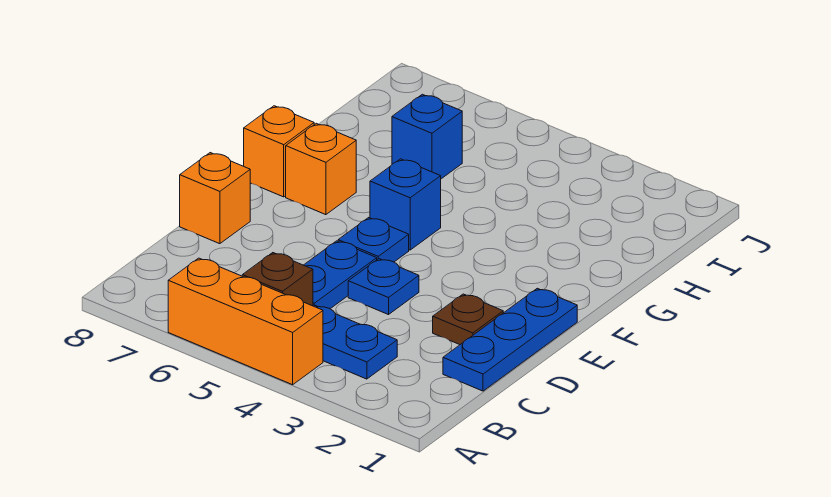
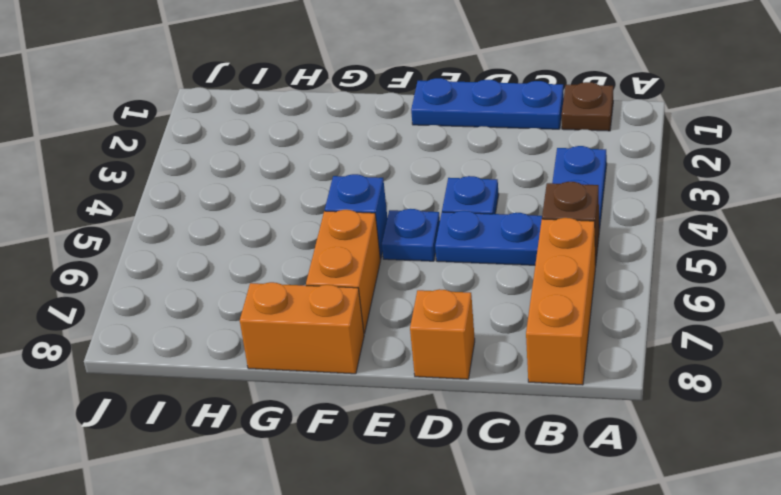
orange brick A4:A6 level 1 -> orange brick B6:B8 level 1
brown plate D2 level 1 -> brown plate B1 level 1
orange brick F7 level 1 -> orange brick F6:F7 level 1
orange brick F8 level 1 -> orange brick F8:G8 level 1
blue brick H6 level 1 -> none

